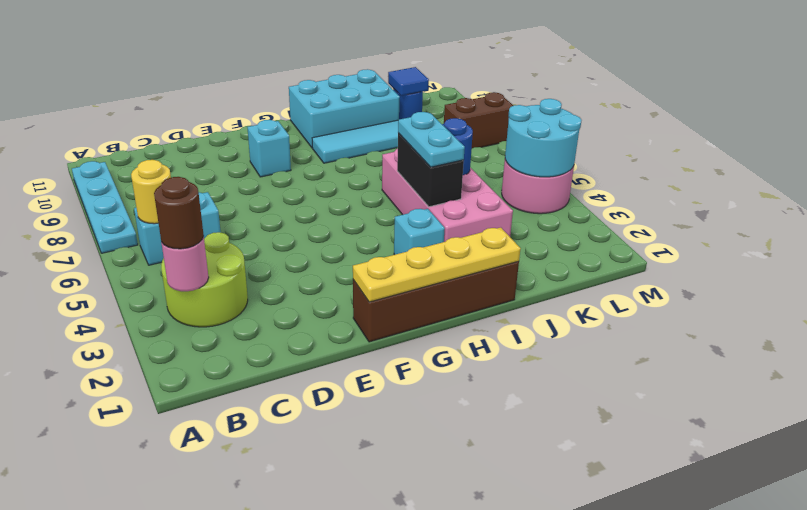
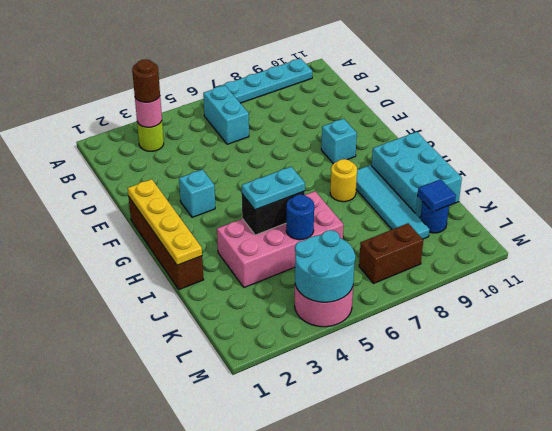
lime round brick B3:C4 level 1 -> lime round brick B3 level 1
yellow round brick B6 level 2 -> yellow round brick H8 level 1
cyan brick H3 level 1 -> cyan brick F3 level 1
brown brick L8:M8 level 1 -> brown brick L7:L8 level 1

